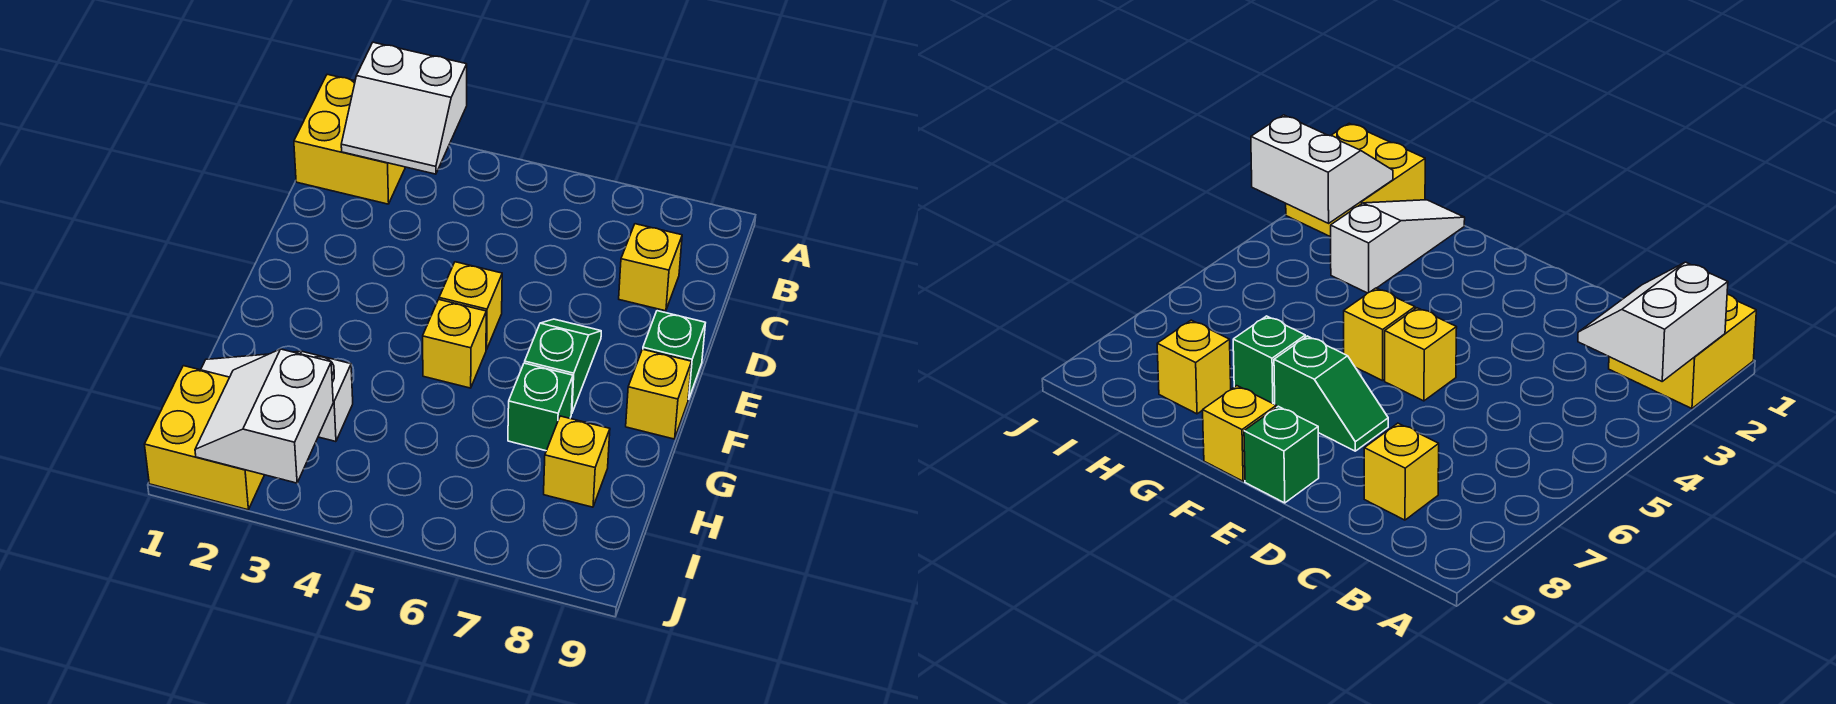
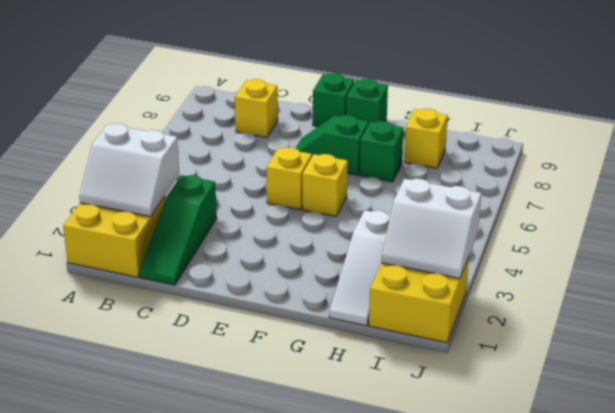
white slope A2:B3 level 2 top A -> white slope A2:B3 level 2 top 3
none -> green slope C1:C3 level 1 top 3
yellow brick F9 level 1 -> green brick F9 level 1

